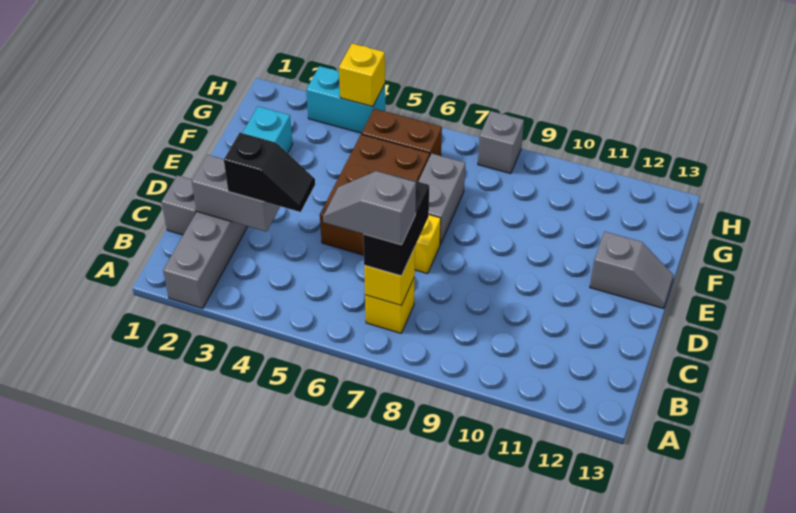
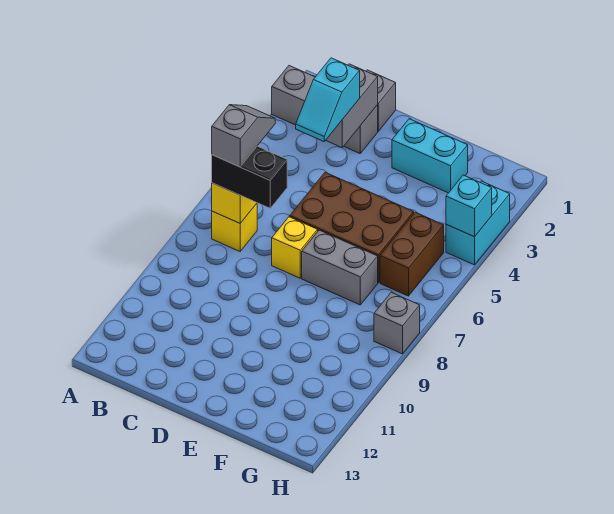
black slope C3:C4 level 3 top 3 -> cyan slope C3:C4 level 3 top 3
grey slope E12:E13 level 1 top 12 -> none
yellow brick H4 level 2 -> cyan brick H4 level 2

